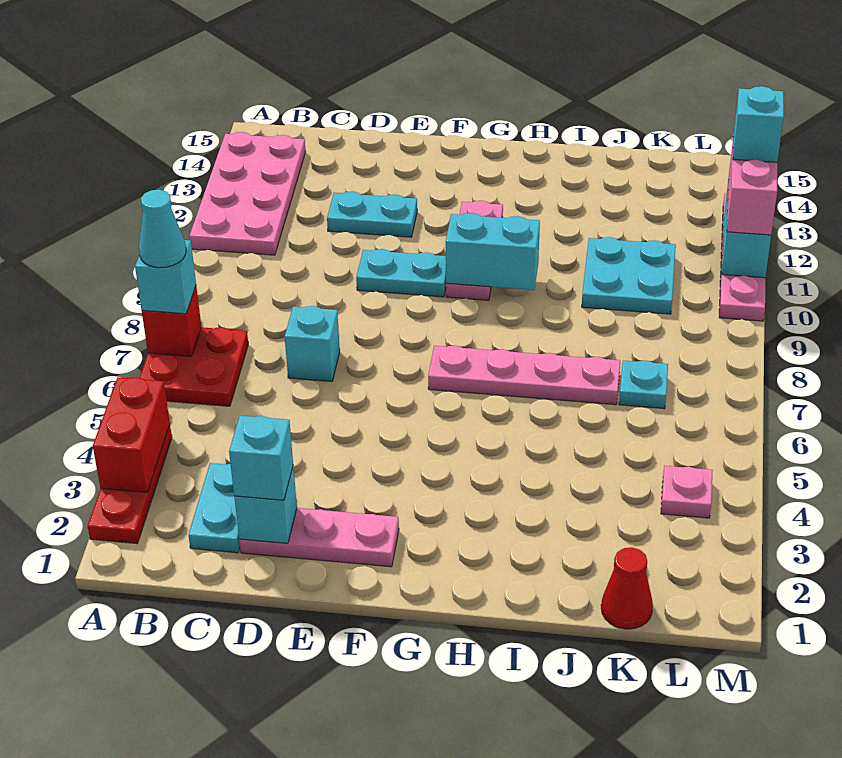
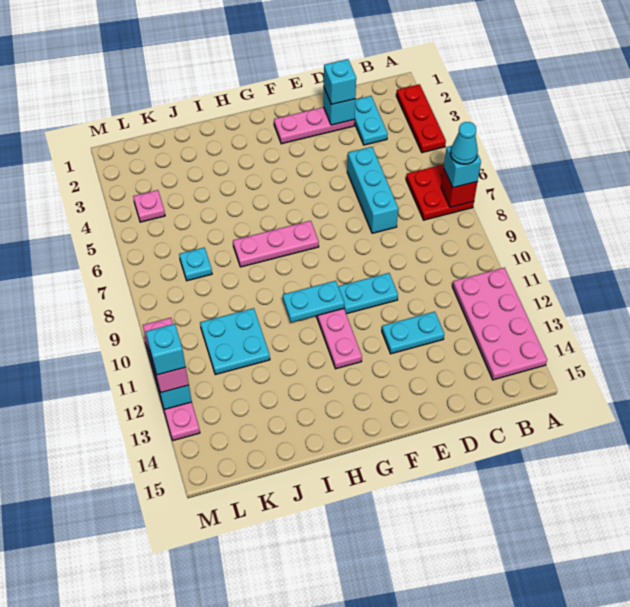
red brick A3:A4 level 2 -> none
cyan brick D7 level 1 -> cyan brick D5:D7 level 1
pink plate G7:J7 level 1 -> pink plate G7:I7 level 1
cyan brick G10:H10 level 2 -> cyan plate G10:H10 level 2
red cone K1 level 1 -> none

